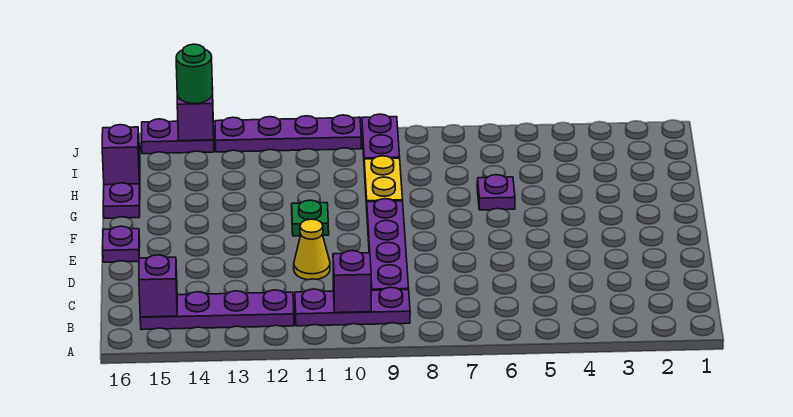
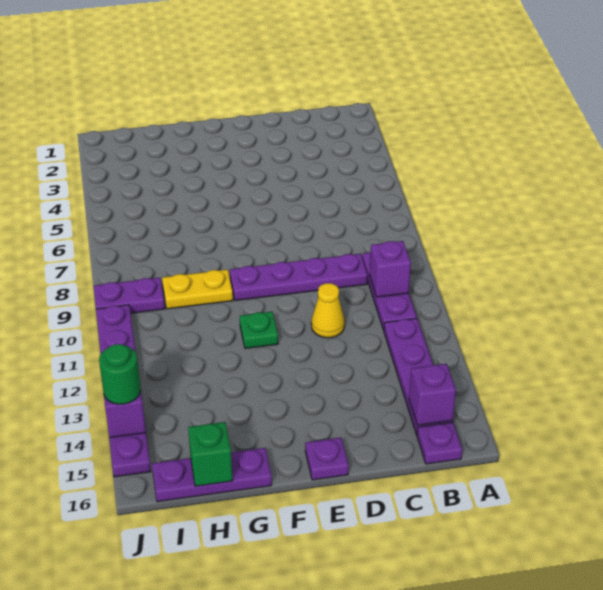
purple plate G6 level 1 -> purple plate B16 level 1
purple brick H16 level 2 -> green brick H16 level 2

